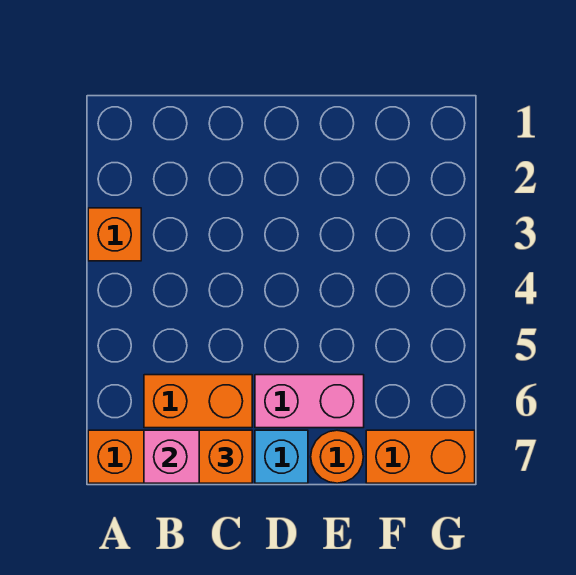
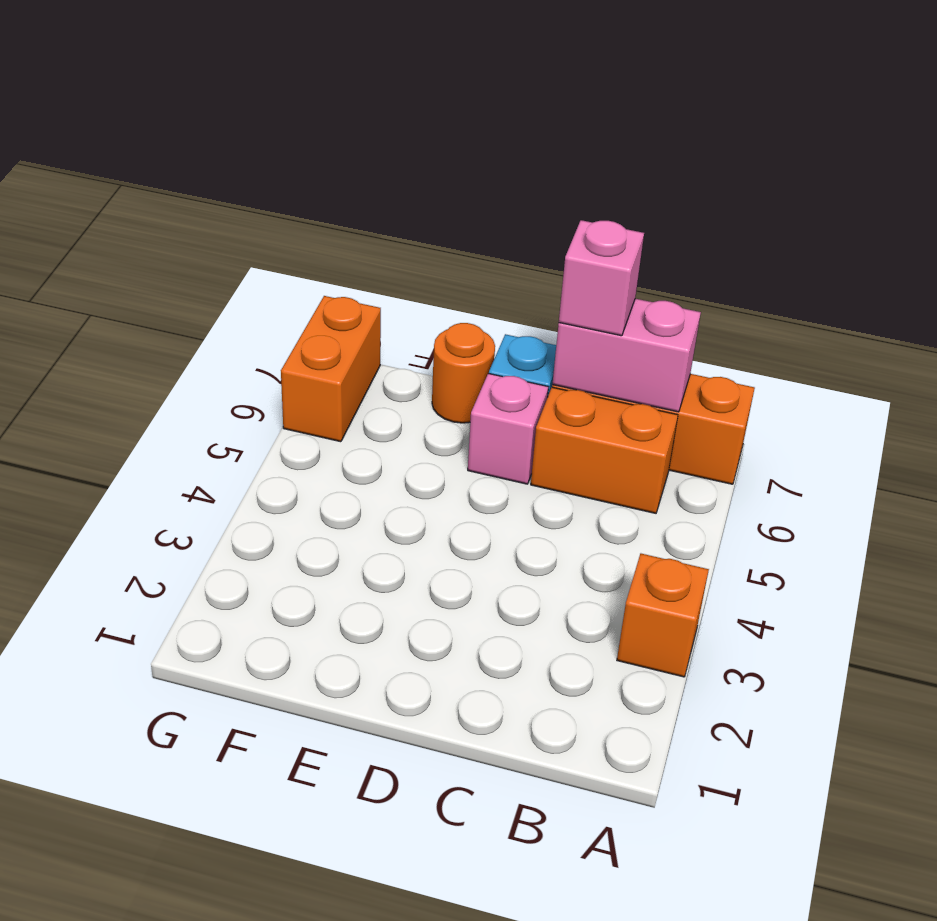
orange brick C7 level 3 -> pink brick C7 level 3
pink brick D6:E6 level 1 -> pink brick D6 level 1
orange brick F7:G7 level 1 -> orange brick G6:G7 level 1

